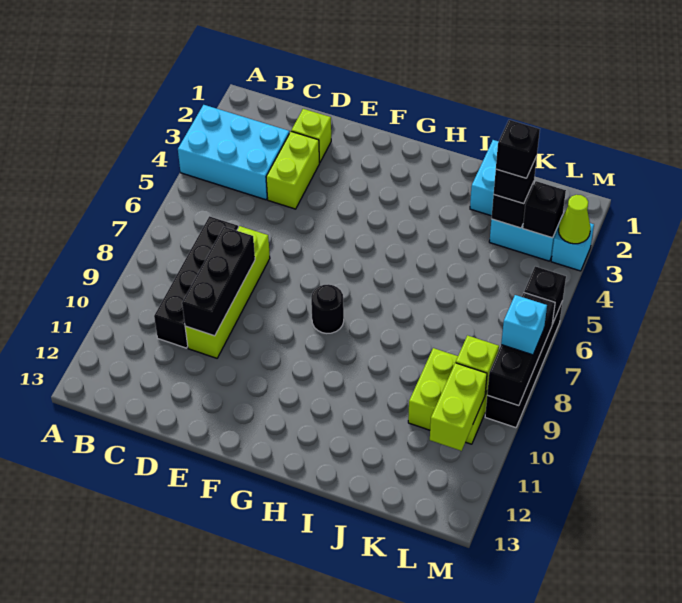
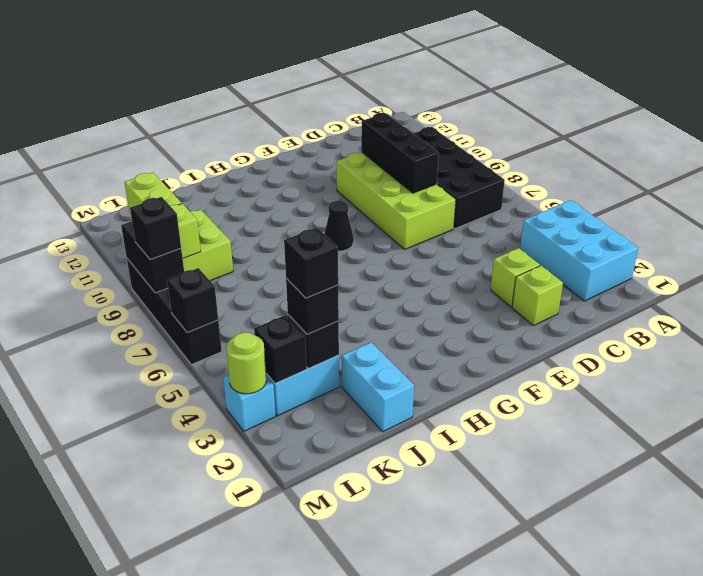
cyan brick A3:C4 level 1 -> cyan brick A2:B4 level 1
black brick C7:C10 level 1 -> black brick B7:C10 level 1
lime brick D3:D4 level 1 -> lime brick D3 level 1
lime brick D7:D10 level 1 -> lime brick D7:E10 level 1
black round brick G8 level 1 -> black cone G8 level 1
lime cone M3 level 2 -> lime round brick M3 level 2
black brick M7:M9 level 2 -> black brick M8:M9 level 2
cyan brick M8 level 3 -> black brick M8 level 3

